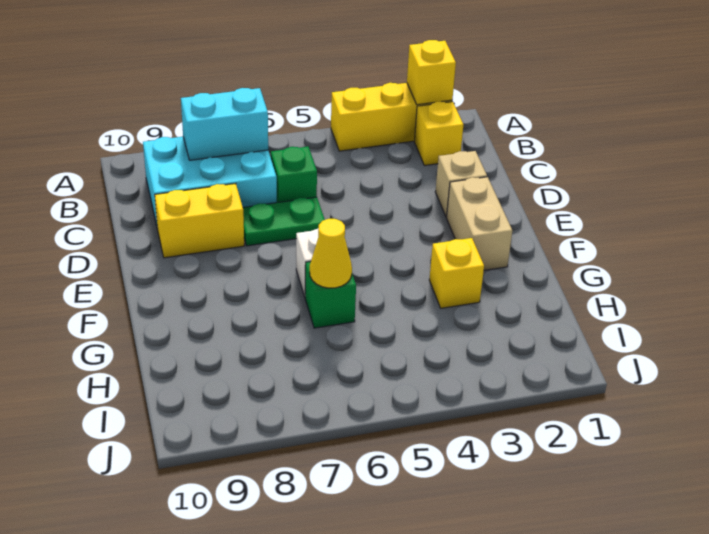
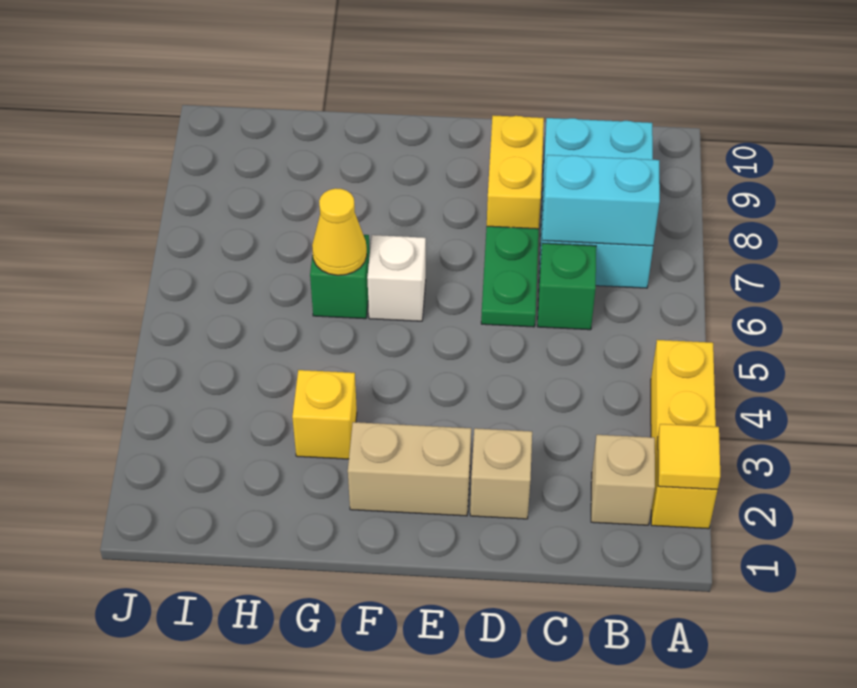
yellow brick A2 level 2 -> yellow tile A2 level 2
yellow brick B2 level 1 -> tan brick B2 level 1
cyan brick B7:B8 level 2 -> cyan brick B7:C7 level 2

